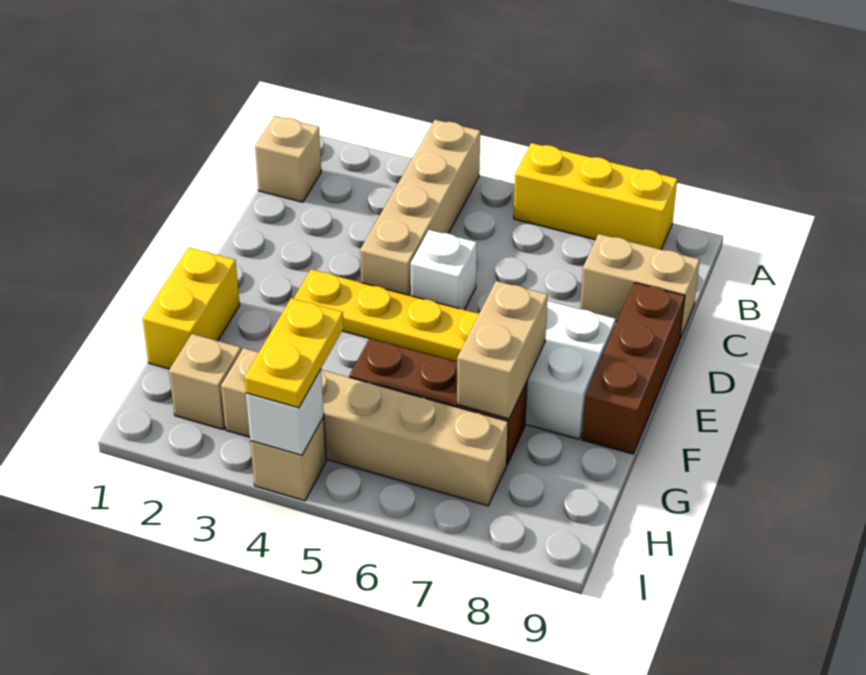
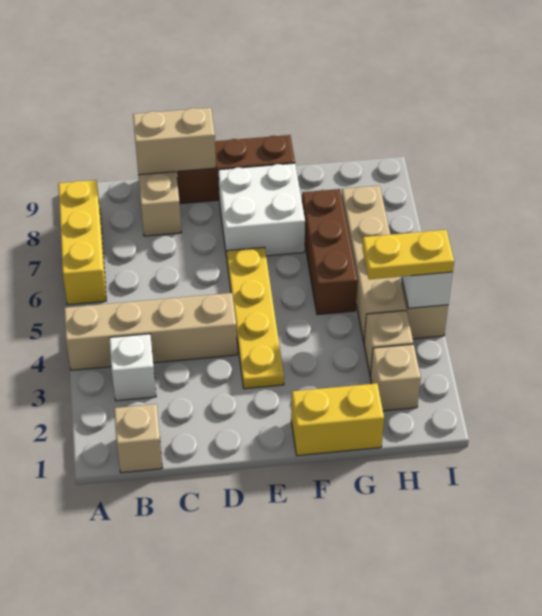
white brick D5 level 1 -> white brick B3 level 1
tan brick F7:G7 level 2 -> tan brick C9:D9 level 2

